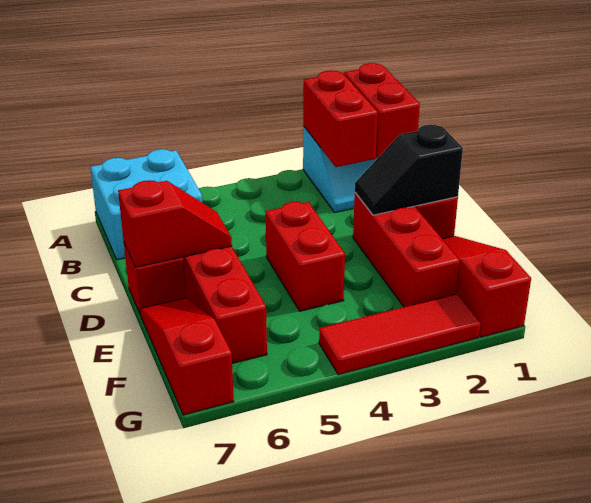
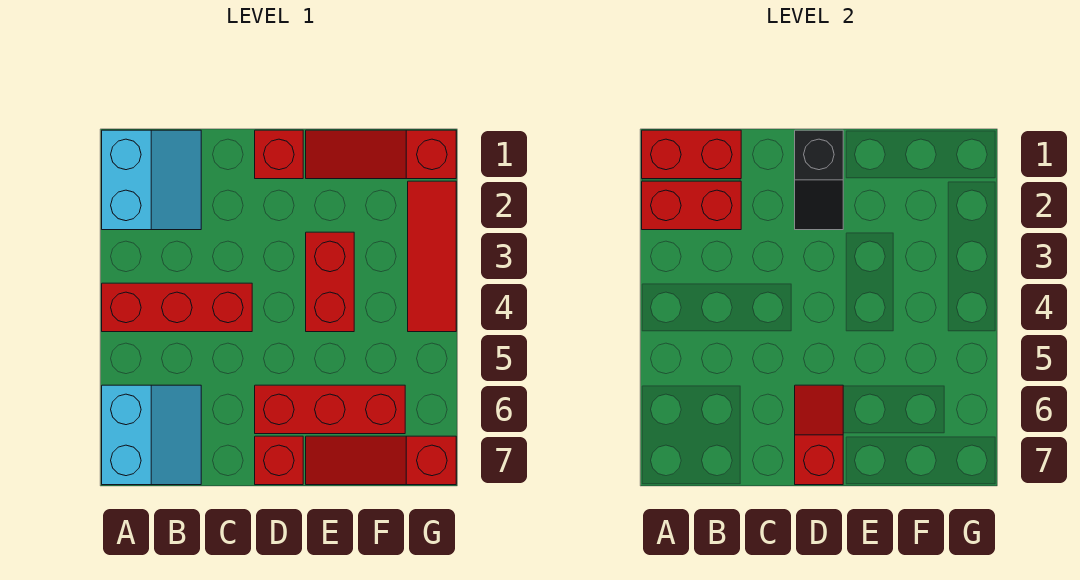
cyan brick A6:B7 level 1 -> cyan slope A6:B7 level 1 top A
red brick D2:F2 level 1 -> red brick A4:C4 level 1
red brick D4:E4 level 1 -> red brick E3:E4 level 1

